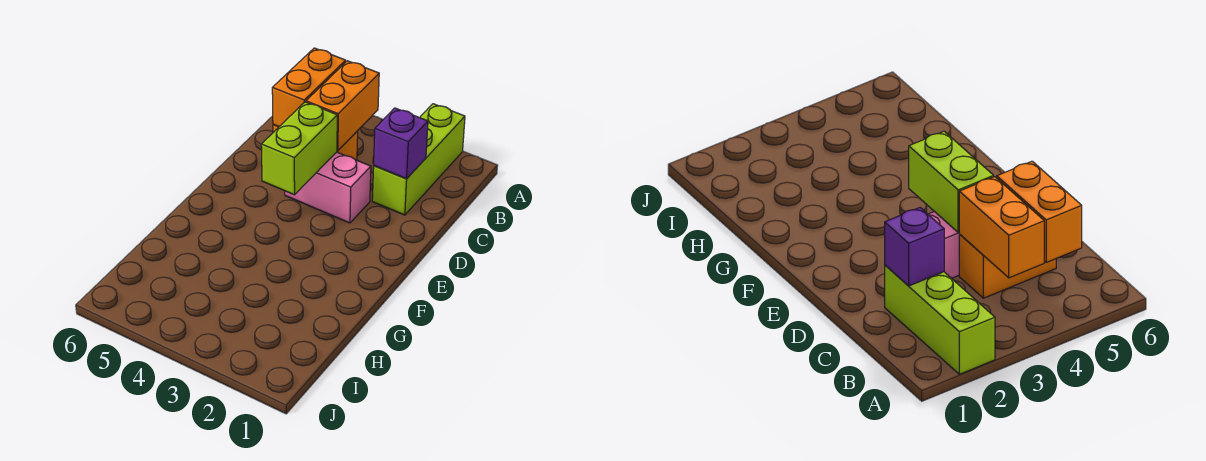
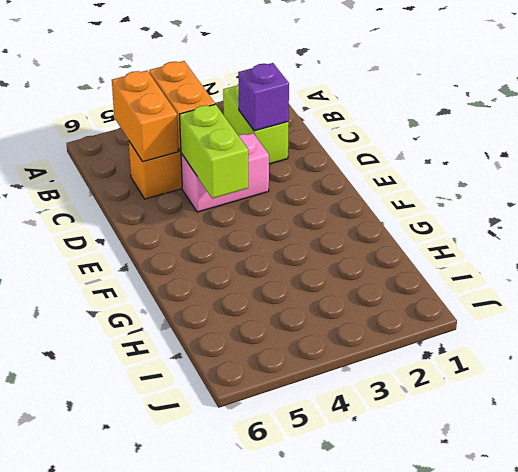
lime brick A2:C2 level 1 -> lime brick B2:C2 level 1

